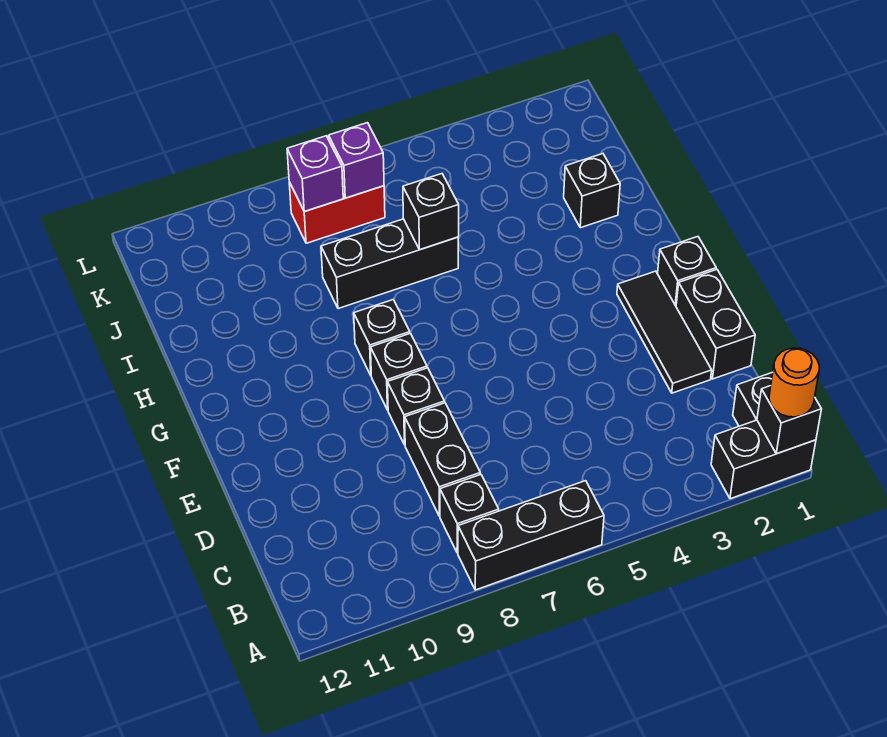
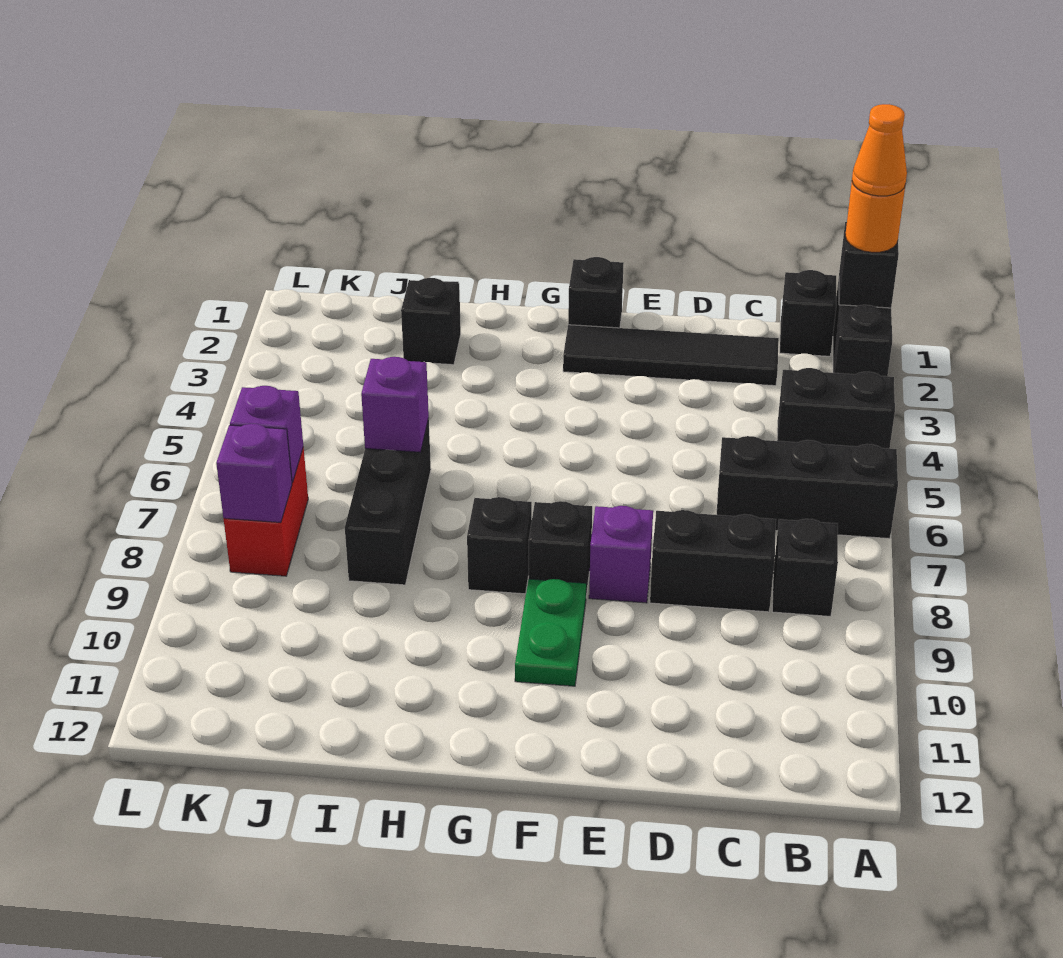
none -> orange cone A1 level 4
black brick A6:A8 level 1 -> black brick A6:C6 level 1
black brick D1:E1 level 1 -> black brick A4:B4 level 1
black tile D2:F2 level 1 -> black tile C2:F2 level 1
black brick E8 level 1 -> purple brick E8 level 1
none -> green plate F9:F10 level 1
black brick I6 level 2 -> purple brick I6 level 2

